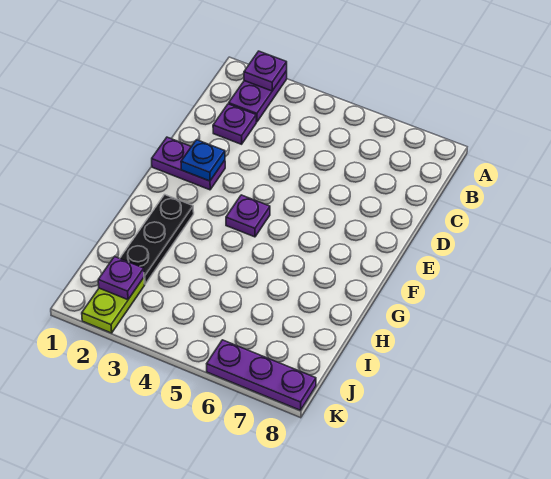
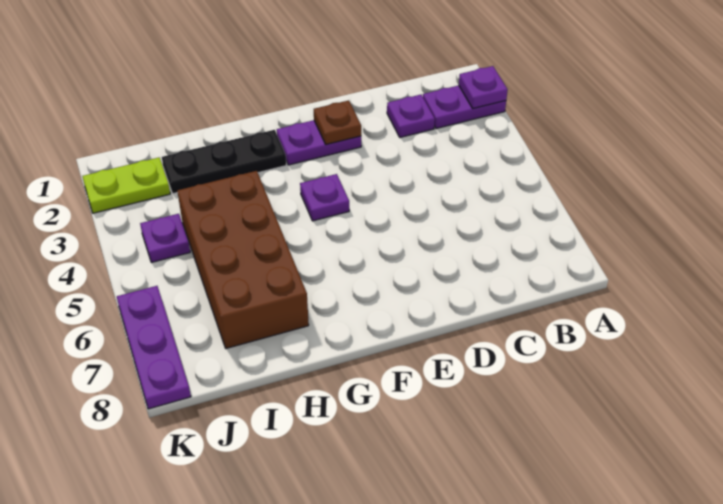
purple plate E1:E2 level 1 -> purple plate E2:F2 level 1
blue plate E2 level 2 -> brown plate E2 level 2
none -> brown brick H4:I7 level 1
purple plate J2 level 2 -> purple plate J4 level 1

